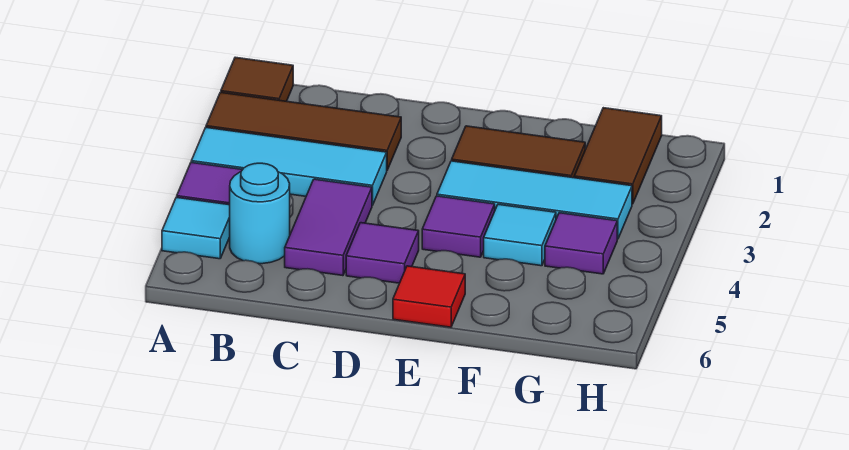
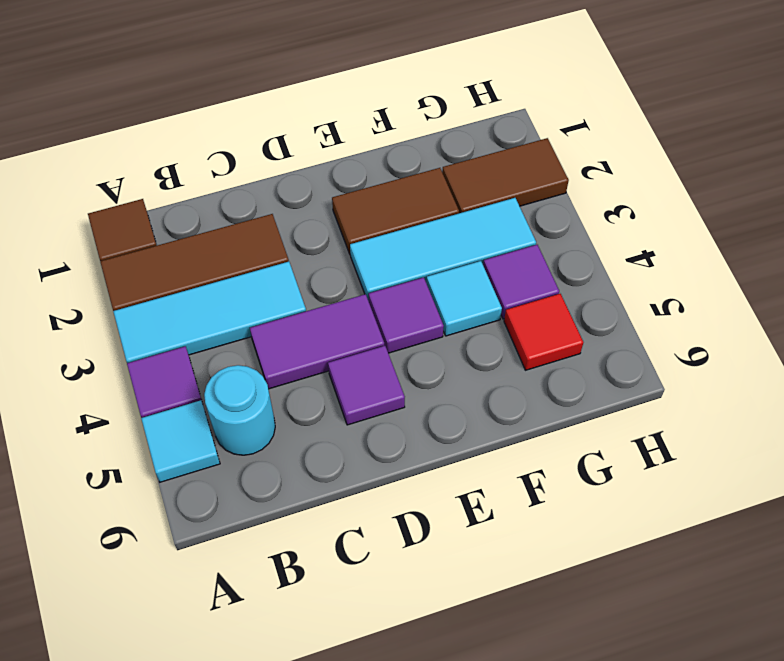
purple tile C4:C5 level 1 -> purple tile C4:D4 level 1
red tile E6 level 1 -> red tile G5 level 1
brown tile G1:G2 level 1 -> brown tile G2:H2 level 1

